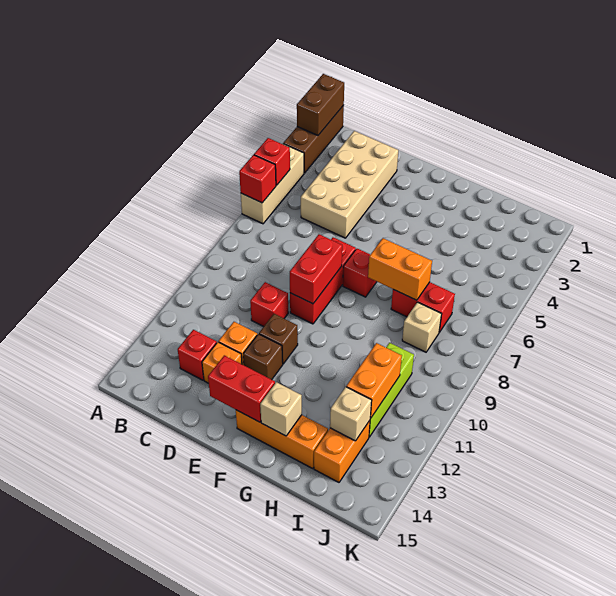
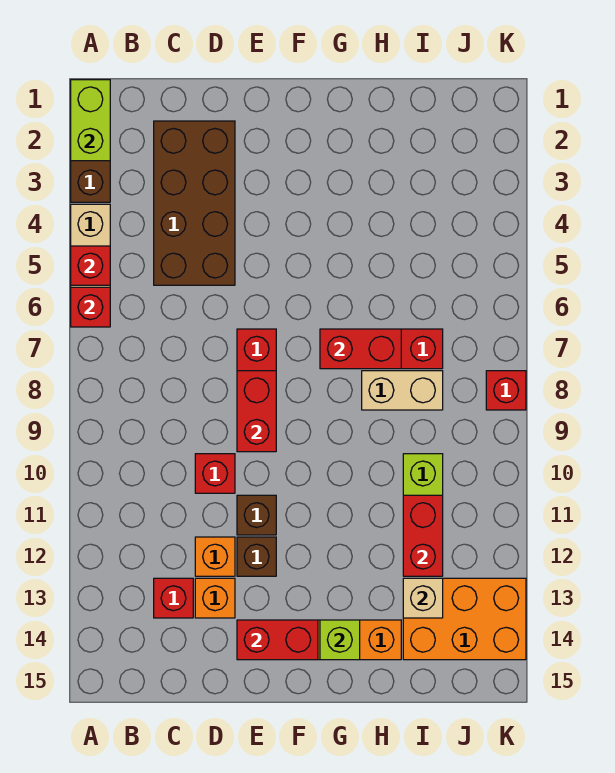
brown brick A1:A2 level 2 -> lime brick A1:A2 level 2
tan brick C2:D5 level 1 -> brown brick C2:D5 level 1
red brick F7 level 1 -> red brick K8 level 1
orange brick G7:H7 level 2 -> red brick G7:H7 level 2
tan brick G14 level 2 -> lime brick G14 level 2
tan brick I8 level 1 -> tan brick H8:I8 level 1
orange brick I11:I12 level 2 -> red brick I11:I12 level 2
orange brick I13:I14 level 1 -> orange brick I13:K14 level 1

